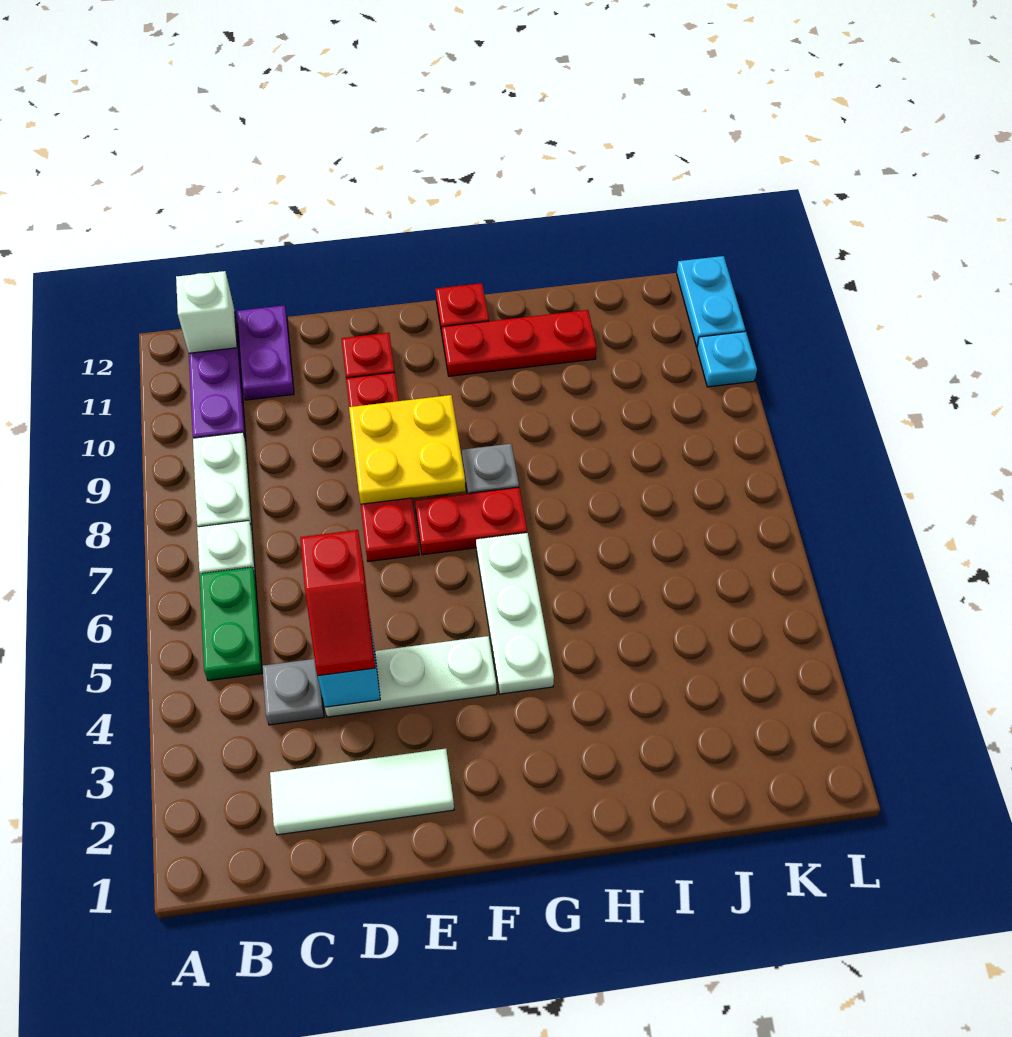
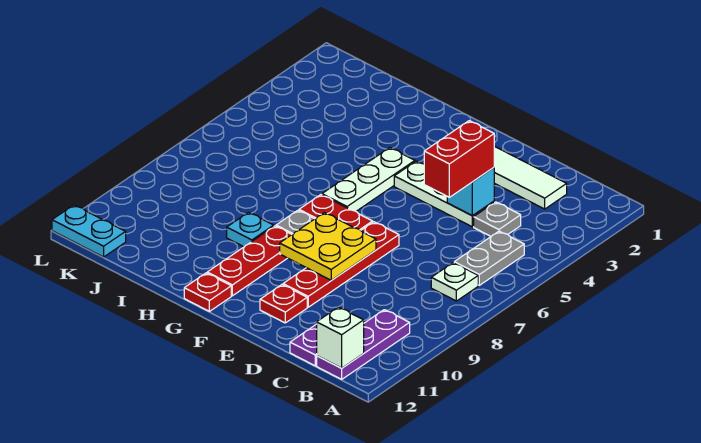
green plate B5:B6 level 1 -> grey plate B5:B6 level 1
white plate B8:B9 level 1 -> none
red slope D4:D5 level 3 top 5 -> red brick D4:D5 level 3
red plate G11:I11 level 1 -> red plate G9:G11 level 1
cyan plate L10 level 1 -> cyan plate H9 level 1
cyan plate L11:L12 level 1 -> cyan plate K12:L12 level 1

